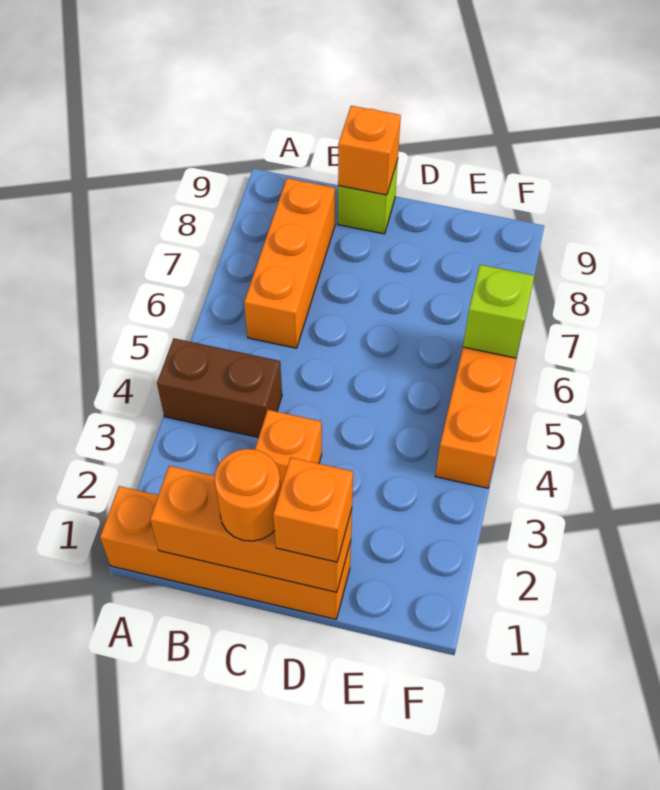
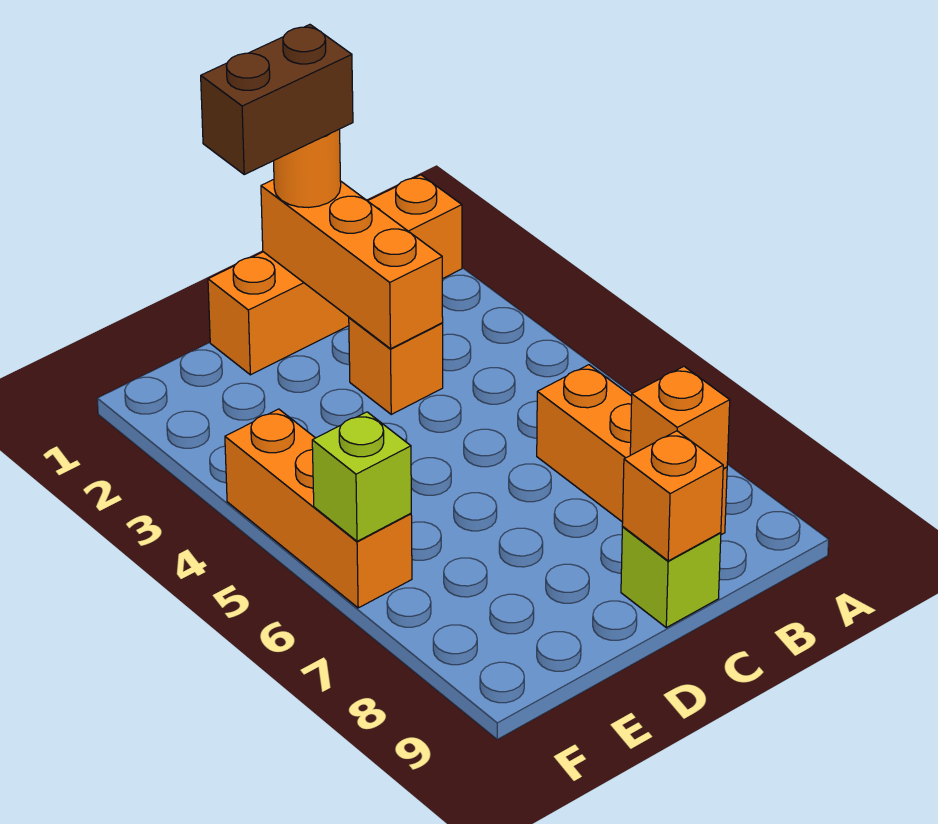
brown brick A4:B4 level 1 -> brown brick C1:D1 level 4
orange brick B1:D1 level 2 -> orange brick C1:C3 level 2
orange brick D1 level 3 -> orange brick B8 level 2

